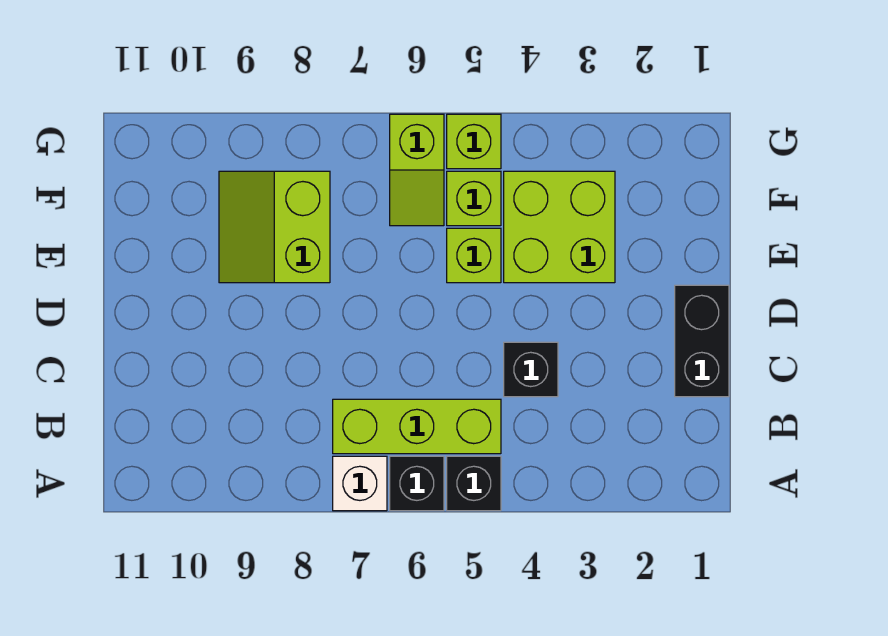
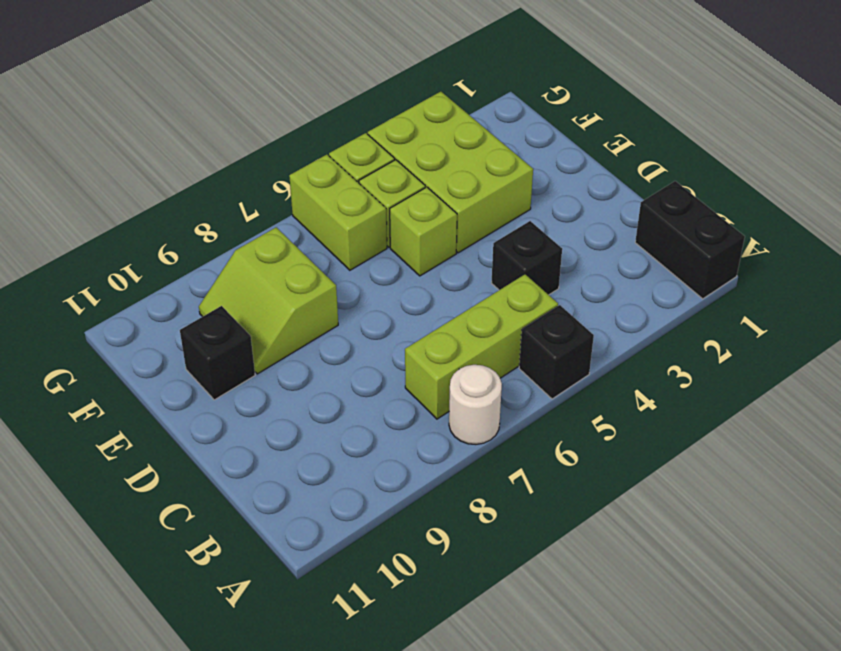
black brick A6 level 1 -> black brick E10 level 1
white brick A7 level 1 -> white round brick A7 level 1
black brick C1:D1 level 1 -> black brick A1:B1 level 1
lime brick E3:F4 level 1 -> lime brick E3:G4 level 1
lime slope F6:G6 level 1 top G -> lime brick F6:G6 level 1

